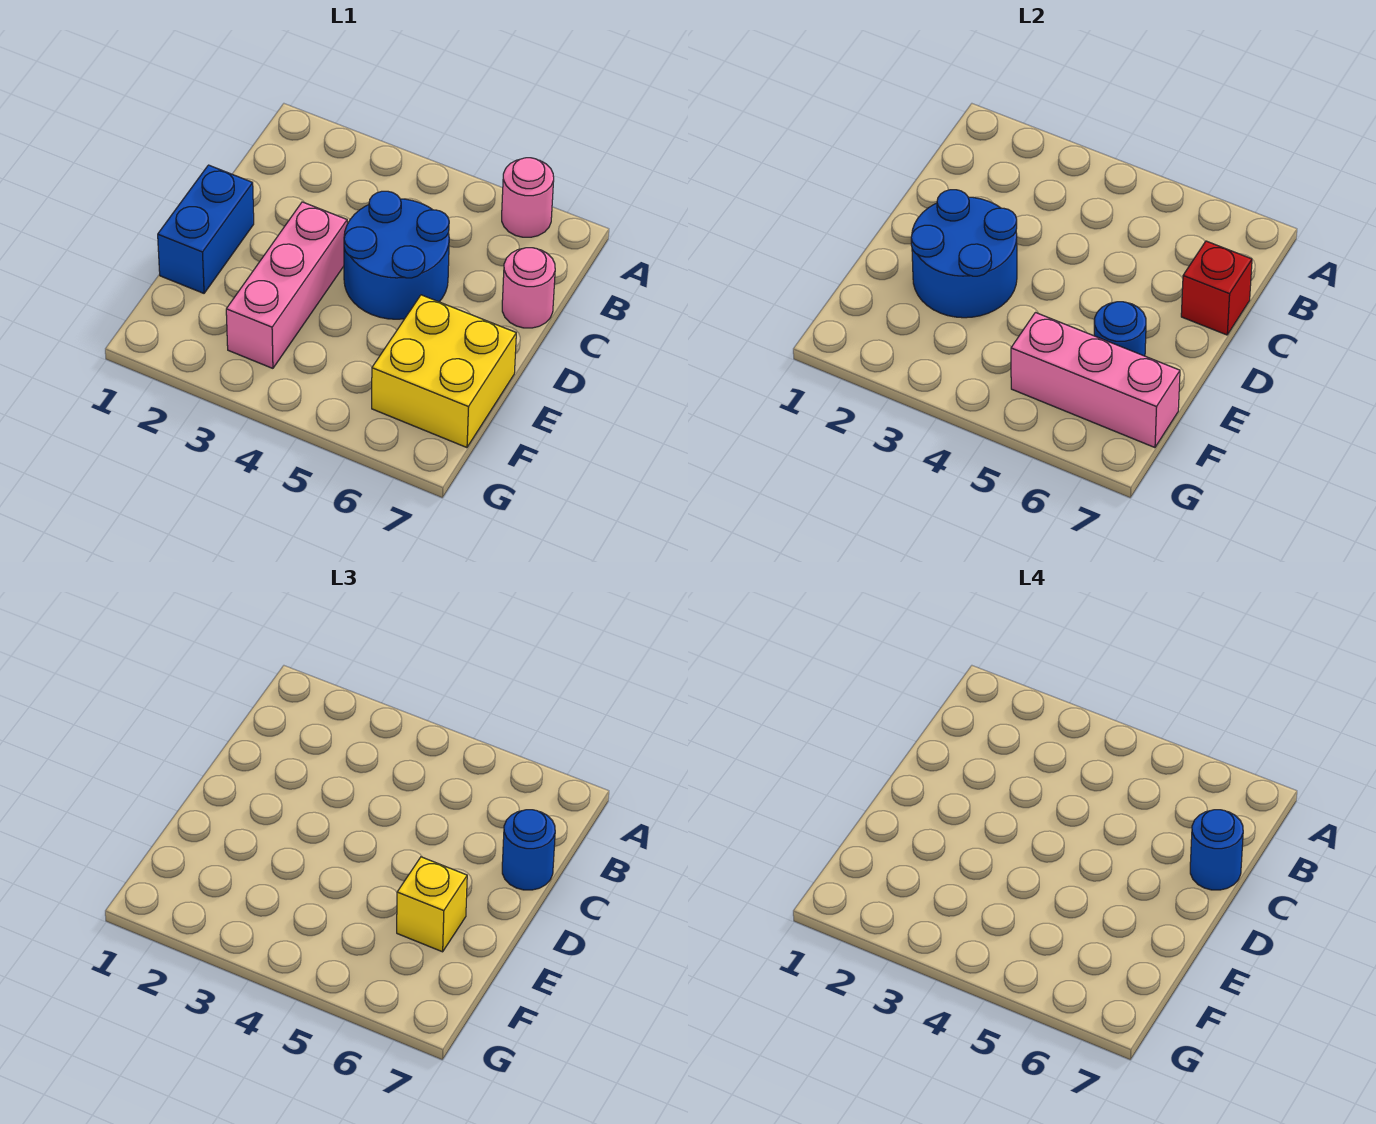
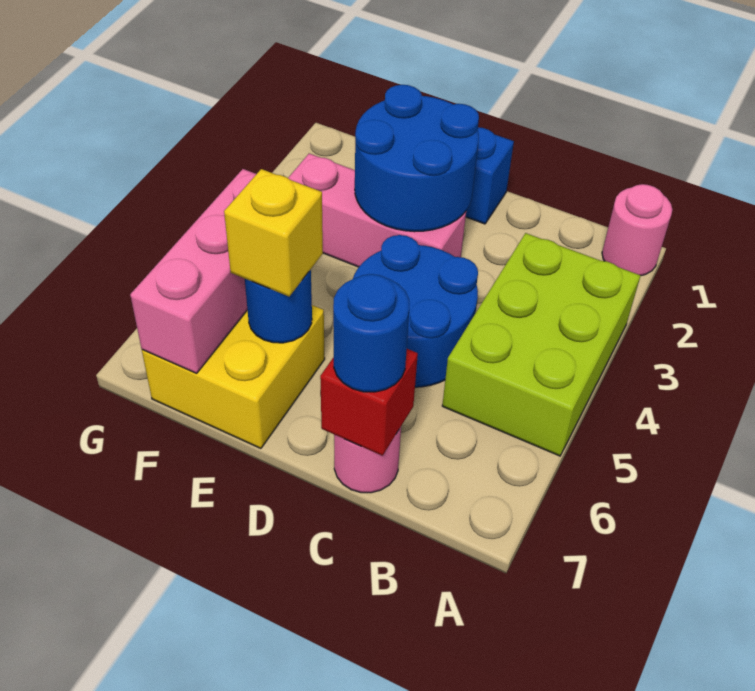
none -> lime brick A3:B5 level 1
pink round brick A6 level 1 -> pink round brick A1 level 1
blue round brick C7 level 4 -> none

